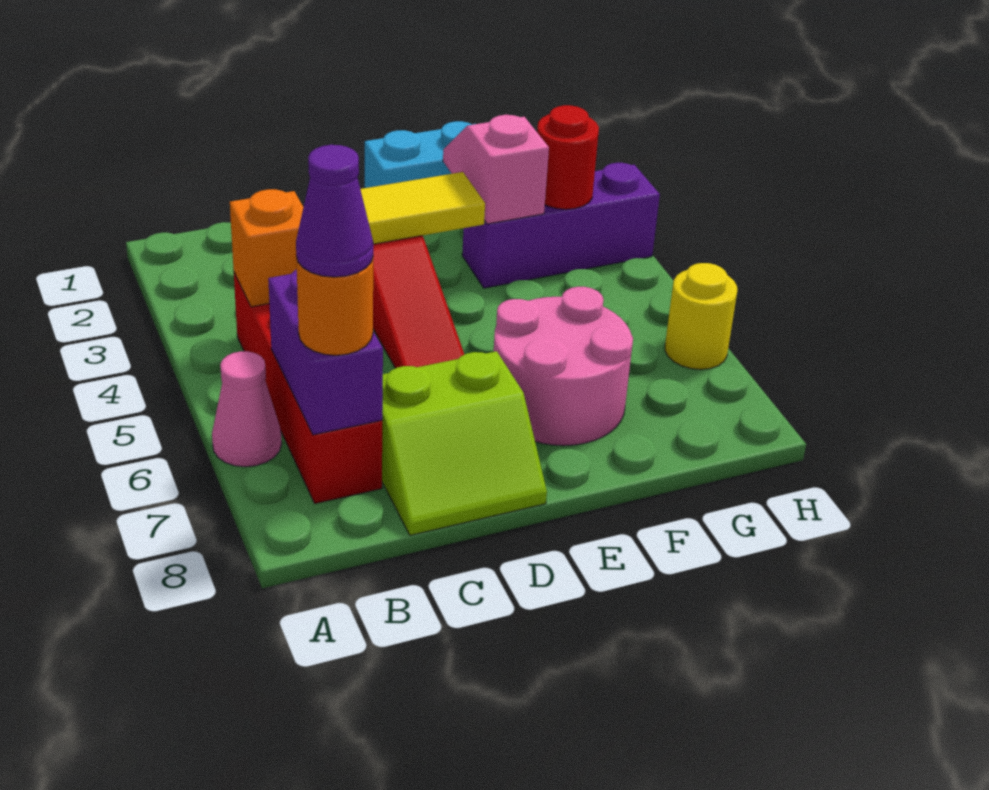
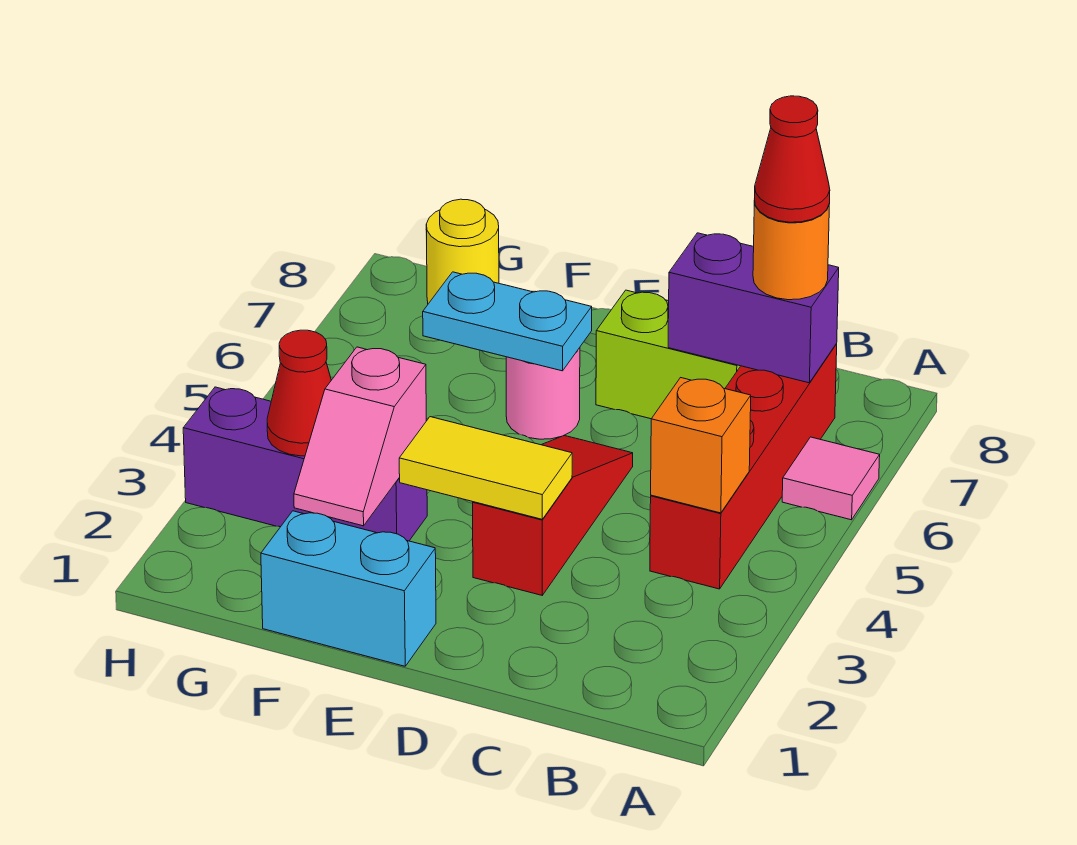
pink cone A6 level 1 -> pink tile A6 level 1
purple brick B6:B7 level 2 -> purple brick B7:C7 level 2
purple cone B7 level 4 -> red cone B7 level 4
pink round brick E6:F7 level 1 -> pink round brick E6 level 1
none -> cyan plate E6:F6 level 2
red round brick G3 level 2 -> red cone G3 level 2
yellow round brick H6 level 1 -> yellow round brick G8 level 1

